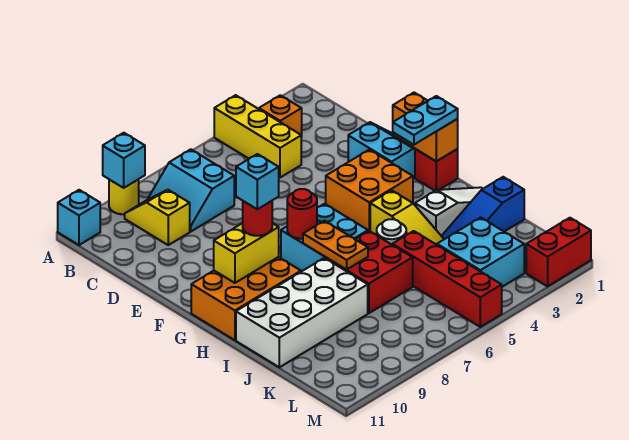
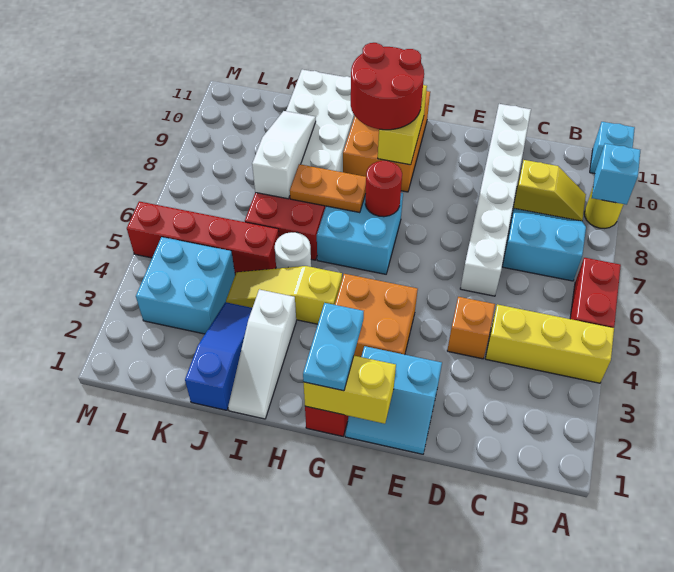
orange brick B3 level 1 -> orange brick D4 level 1
none -> white brick D6:D11 level 1
orange brick F1:G1 level 2 -> yellow brick F1:G1 level 2
red round brick G9 level 3 -> red round brick G9:H10 level 3
cyan brick G9 level 4 -> none
none -> white slope J7:J9 level 2 top 7
red brick M1:M2 level 1 -> red brick A5:A6 level 1

